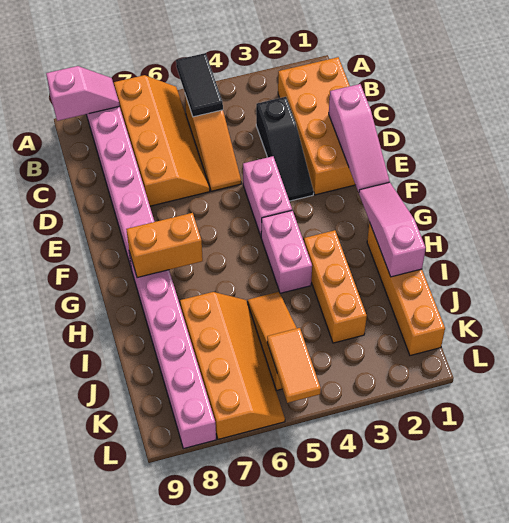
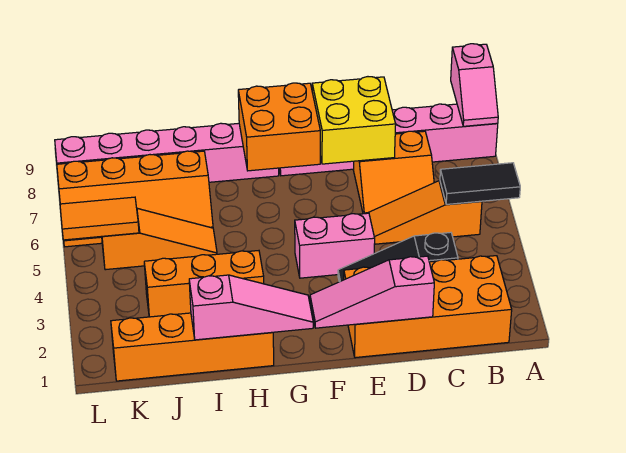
orange slope A6:D7 level 1 top 7 -> orange slope C6:D7 level 1 top 7
none -> yellow brick D7:E8 level 2
pink brick G4:H4 level 1 -> none
orange brick G7:G8 level 2 -> orange brick F7:G8 level 2

